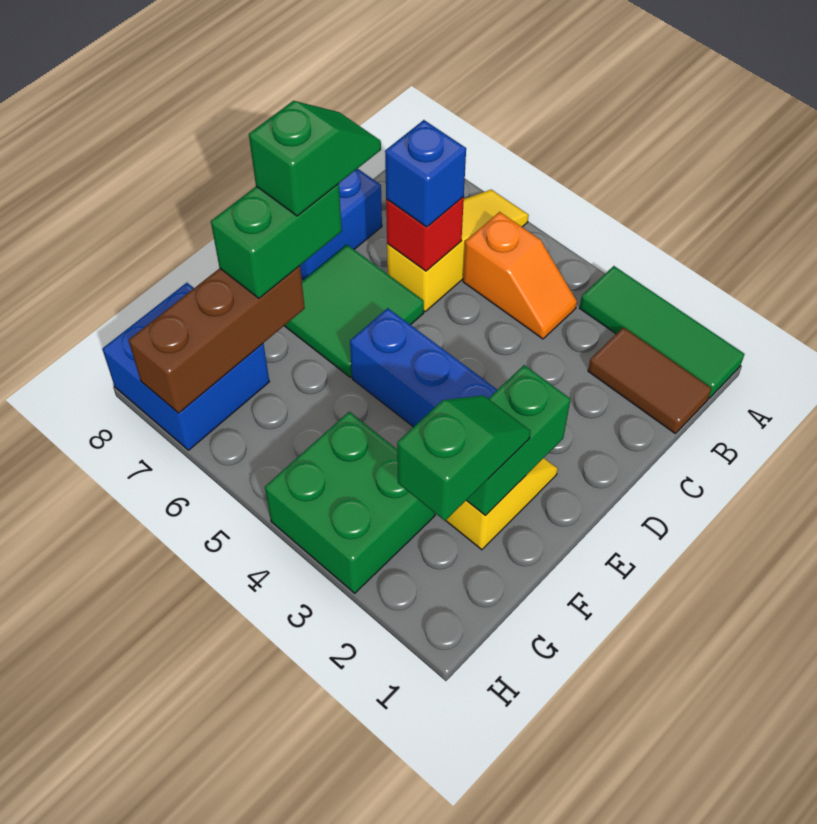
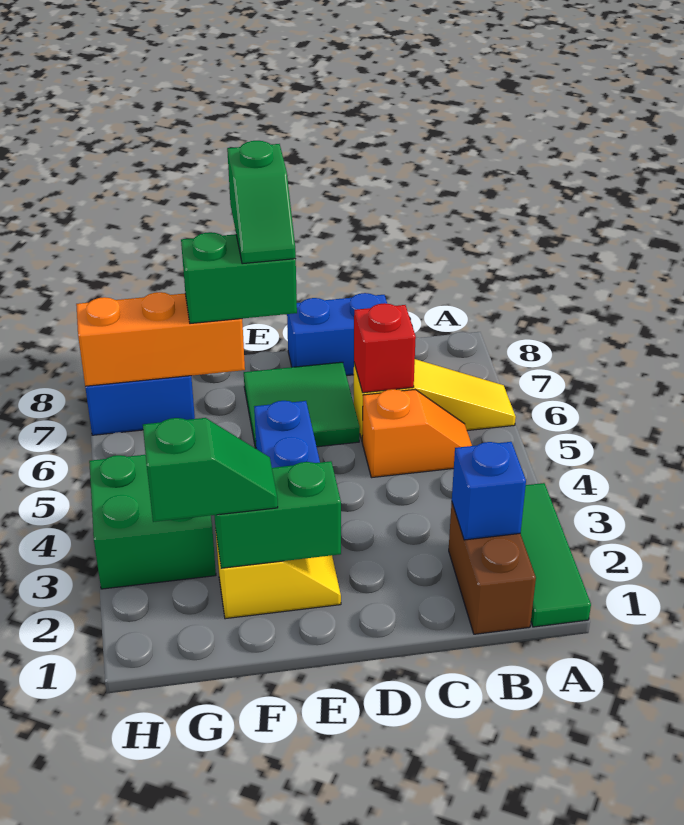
brown tile B1:B2 level 1 -> brown brick B1:B2 level 1
orange slope B4:B5 level 1 top 5 -> orange slope B5:C5 level 1 top C
blue brick C6 level 3 -> blue brick B2 level 2
green slope D7:E7 level 4 top E -> green slope E7:E8 level 4 top 8
brown brick F7:H7 level 2 -> orange brick F7:H7 level 2

